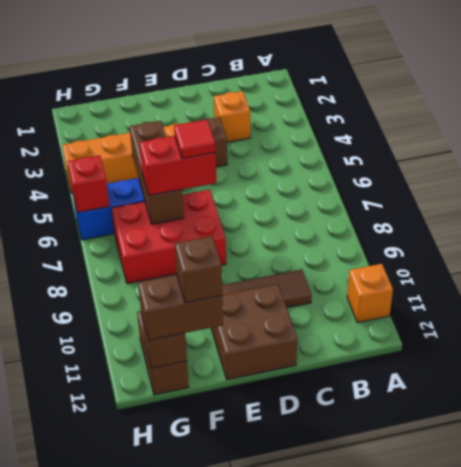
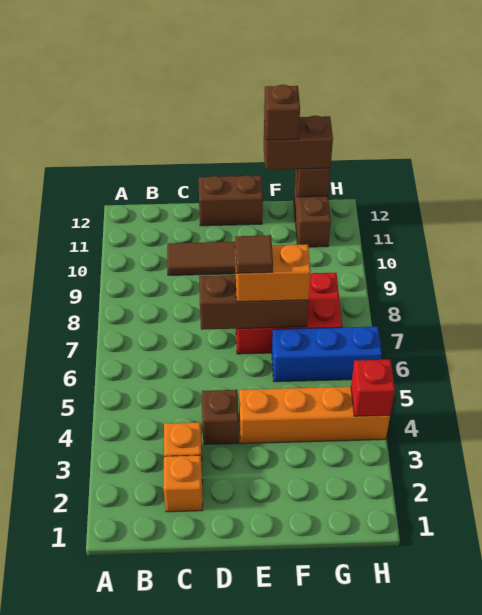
orange brick A11 level 1 -> orange brick C2 level 1
brown brick D11:E12 level 1 -> brown brick D12:E12 level 1
red brick E7:F7 level 3 -> orange brick E7:F7 level 3
red tile E7 level 4 -> brown tile E7 level 4
brown brick F5:F7 level 2 -> brown brick D7:F7 level 2
red brick H6 level 2 -> red brick H4 level 2

